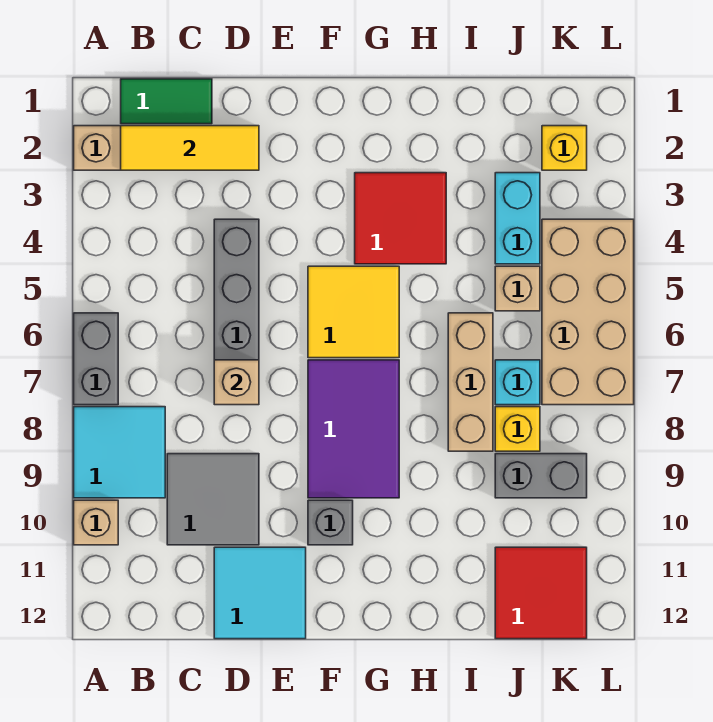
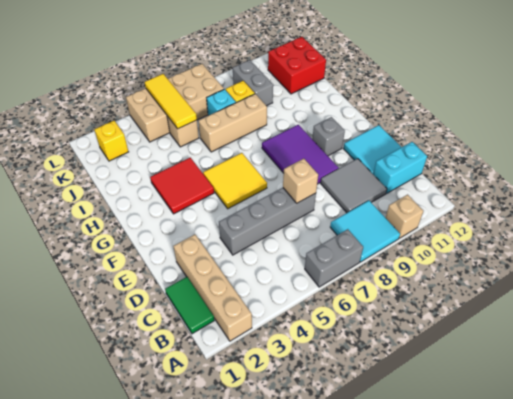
yellow tile B2:D2 level 2 -> yellow tile J5:L5 level 2
purple tile F7:G9 level 1 -> purple tile E8:G9 level 1
cyan brick J3:J4 level 1 -> cyan brick C11:C12 level 1
red tile J11:K12 level 1 -> red brick J11:K12 level 1

